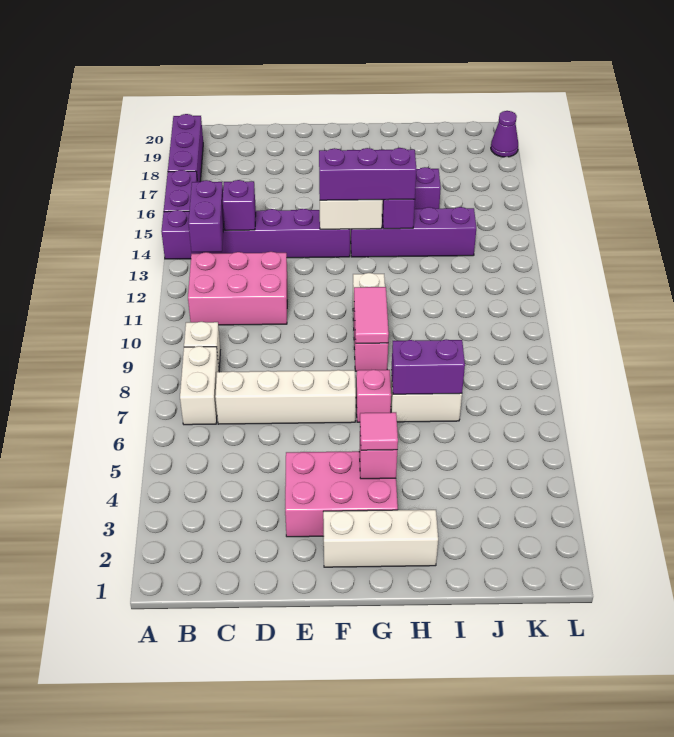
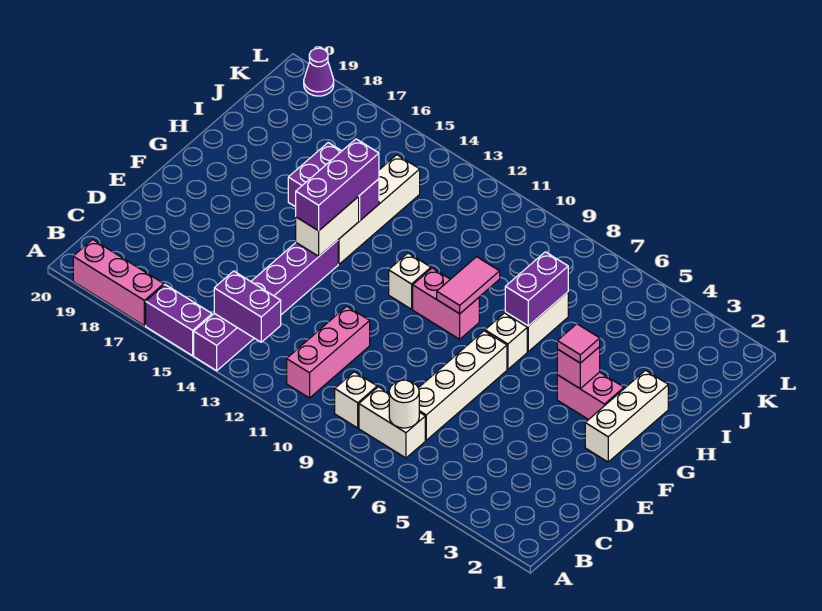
purple brick A17:A19 level 1 -> pink brick A17:A19 level 1
none -> white round brick B7 level 2
pink brick B11:D12 level 1 -> pink brick B11:D11 level 1
purple brick C14 level 2 -> none
pink brick E3:G4 level 1 -> pink brick G3:G4 level 1
pink brick G7 level 1 -> white brick G7 level 1
pink tile G9:G10 level 2 -> pink tile G9:H9 level 2
purple brick G14:J14 level 1 -> white brick G14:J14 level 1

